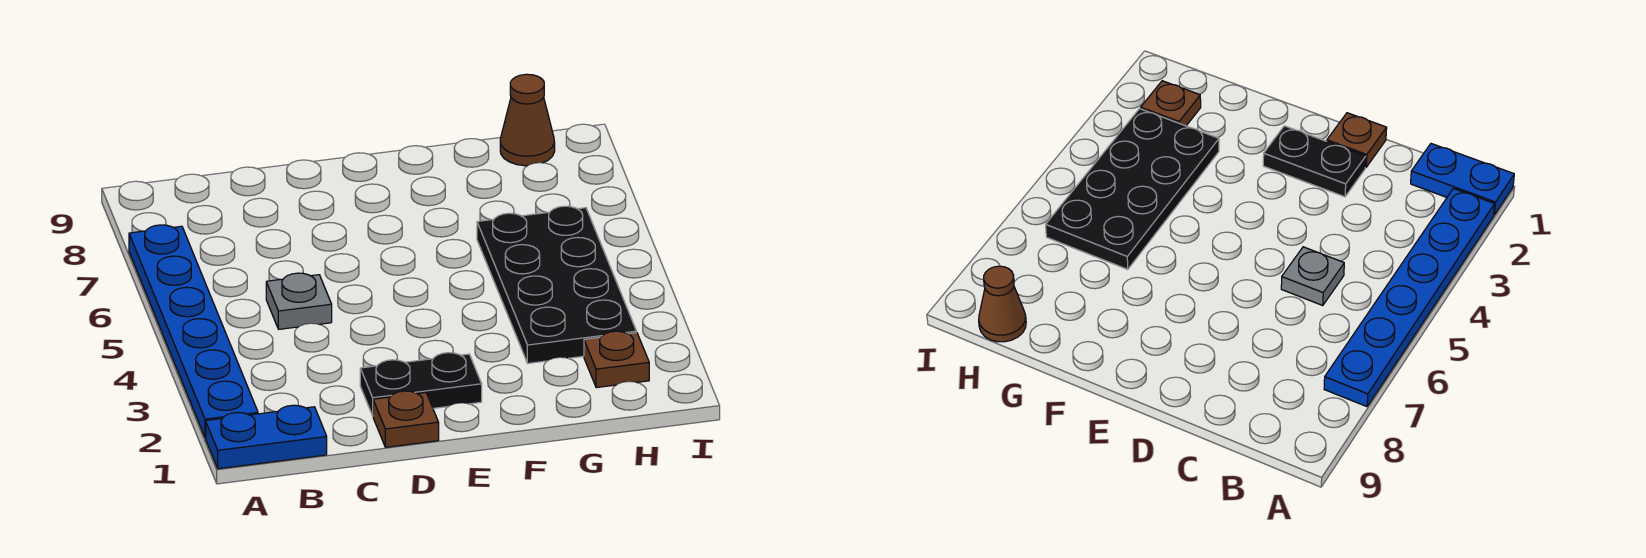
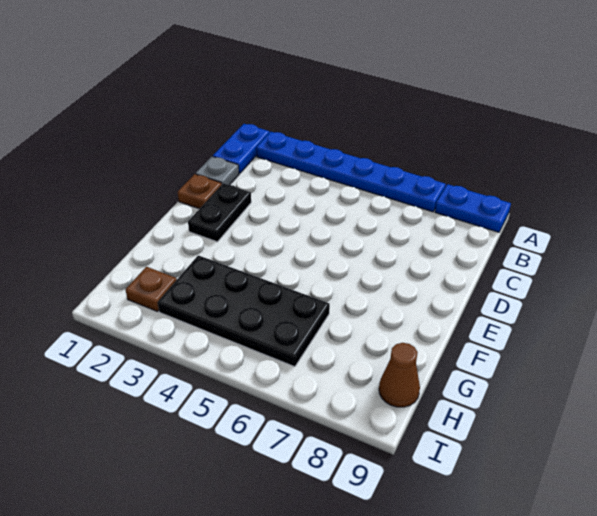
none -> blue plate A8:A9 level 1
grey plate C5 level 1 -> grey plate C1 level 1

